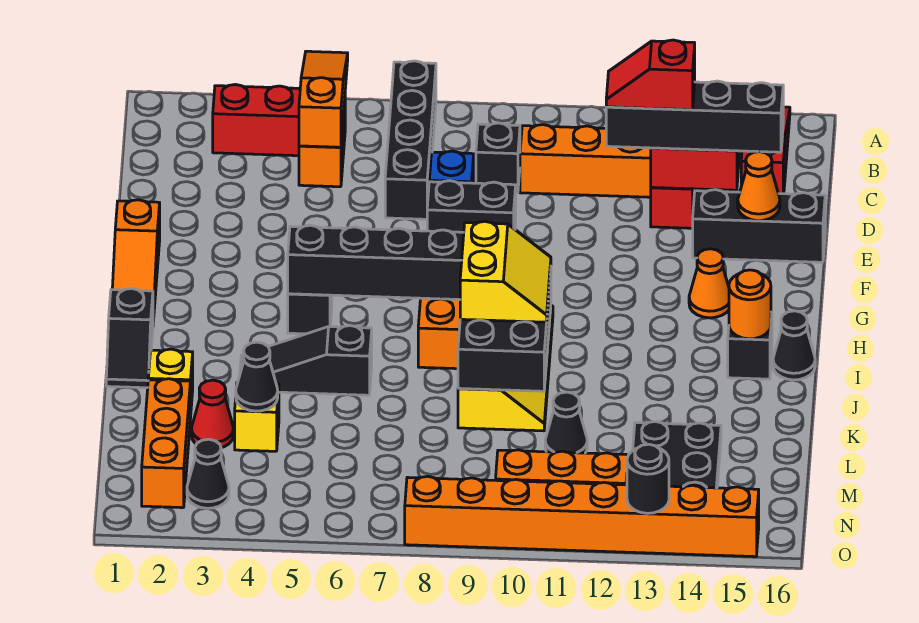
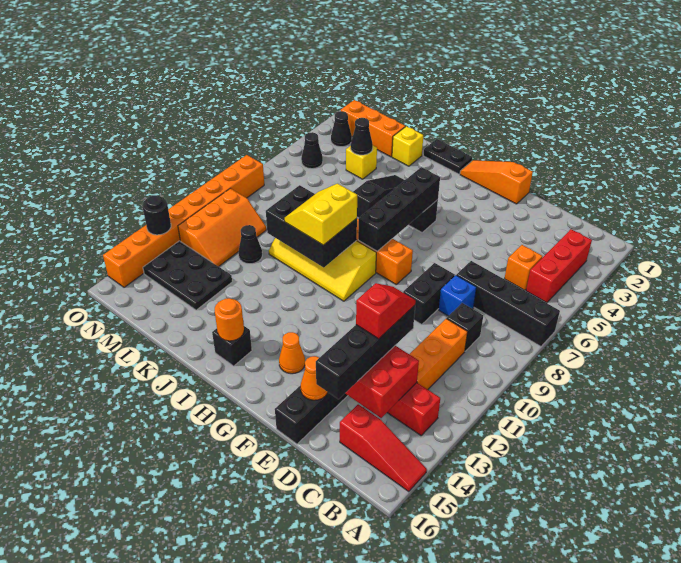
orange slope A5:C5 level 2 top C -> none
black slope I1:J1 level 1 top I -> black plate I1:J1 level 1
yellow slope I9:J10 level 3 top 9 -> yellow slope I9:J10 level 3 top I
black cone I16 level 1 -> black cone N5 level 1
red cone L3 level 1 -> none

